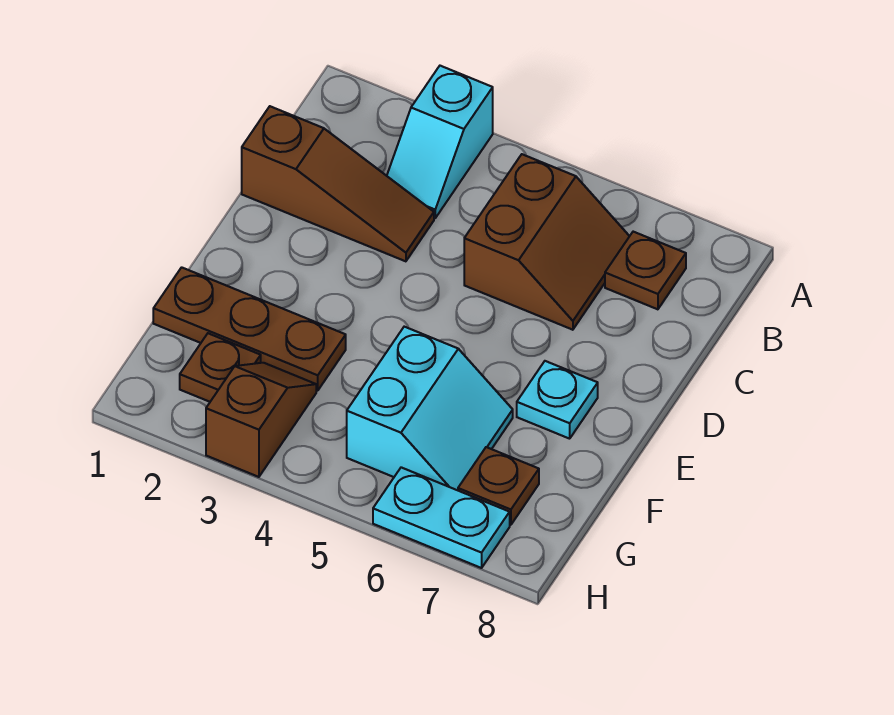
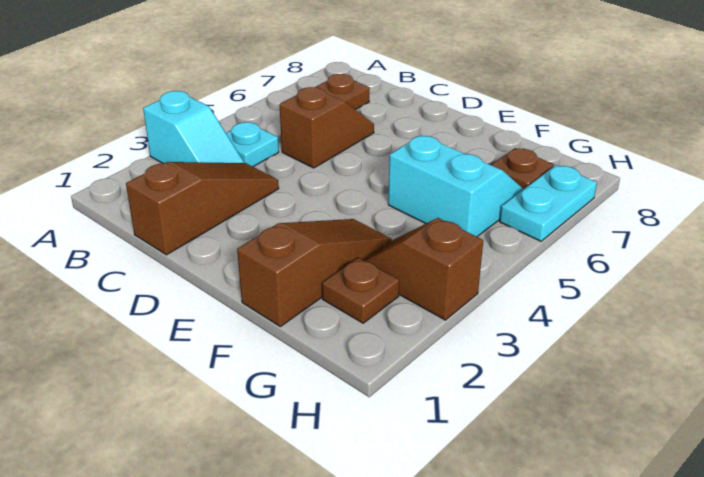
brown slope B5:C6 level 1 top 5 -> brown slope C5:C6 level 1 top 5
cyan plate E7 level 1 -> cyan plate B4 level 1
brown plate F1:F3 level 1 -> brown slope F1:F3 level 1 top 1

